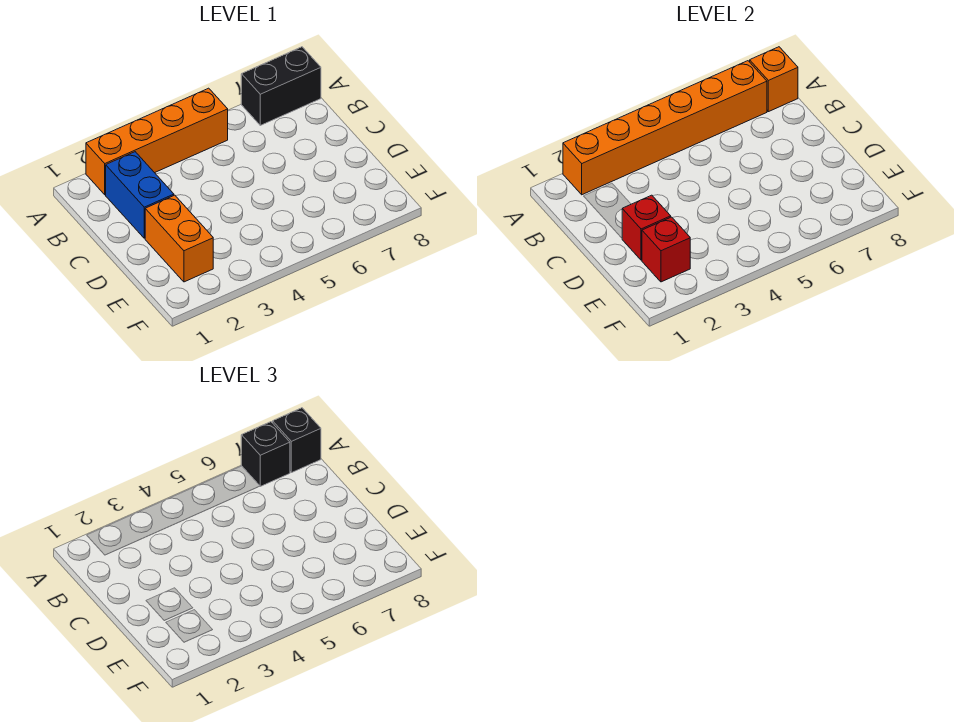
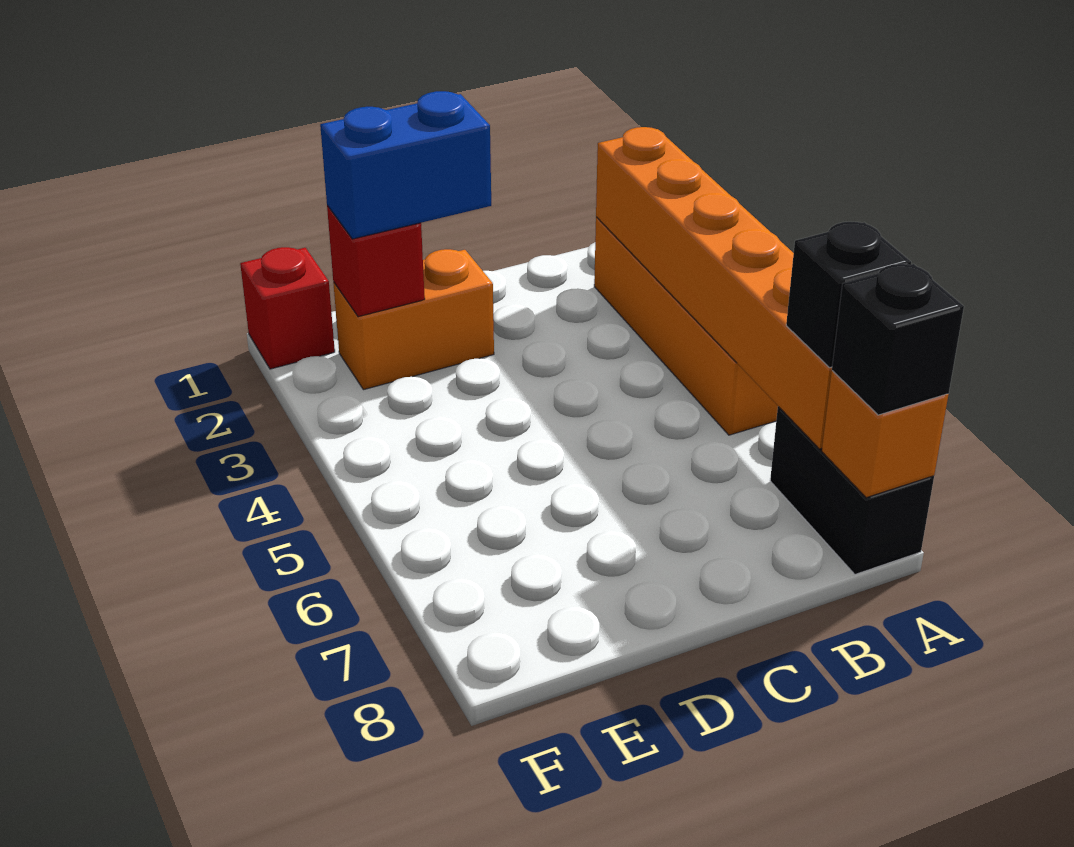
blue brick B2:C2 level 1 -> blue brick D2:E2 level 3
red brick D2 level 2 -> red brick F1 level 1

